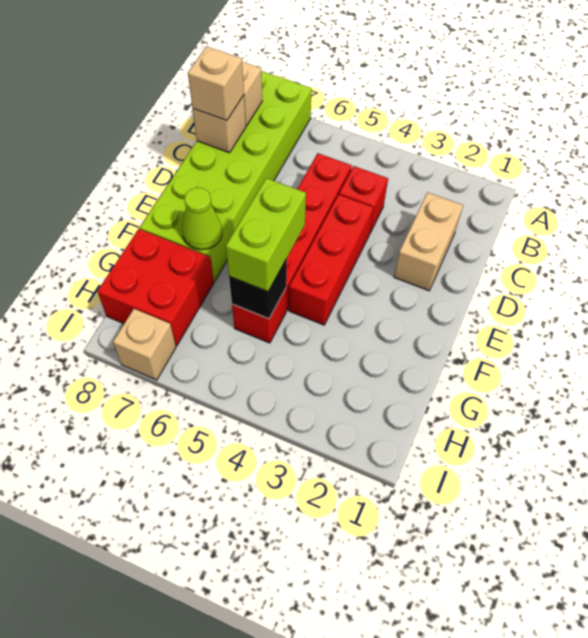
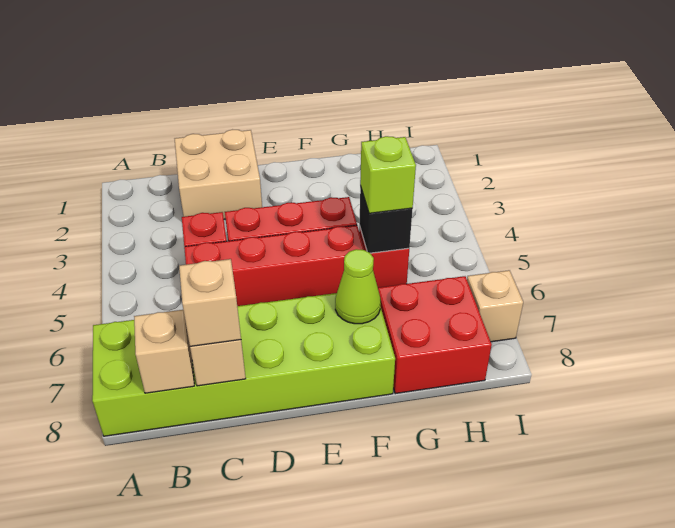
tan brick C2:D2 level 1 -> tan brick C1:D2 level 1
lime brick F5:G5 level 3 -> lime brick G5 level 3

